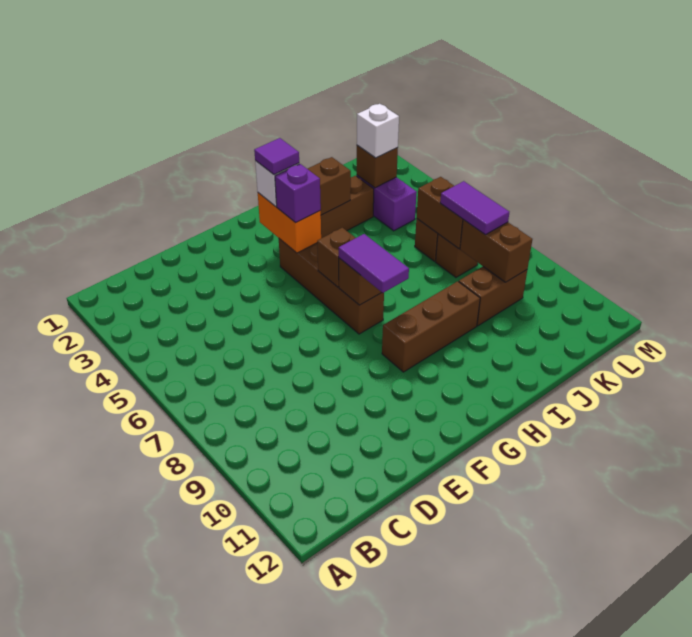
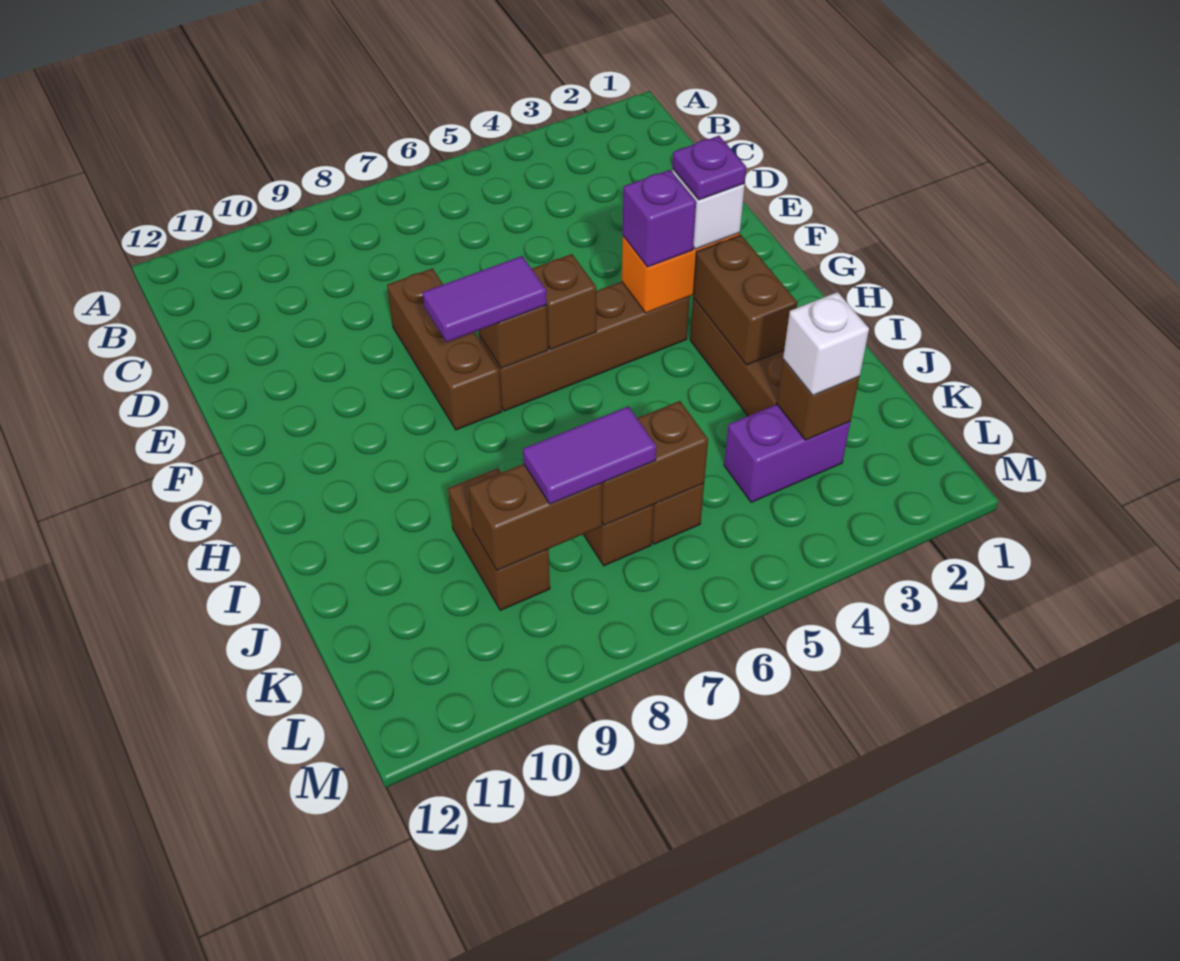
purple tile G3 level 4 -> purple plate G3 level 4
brown brick G9:I9 level 1 -> brown brick E8:G8 level 1

